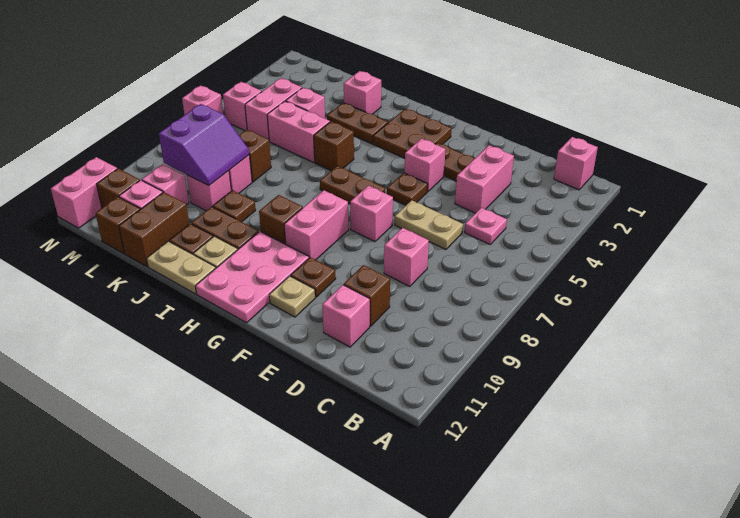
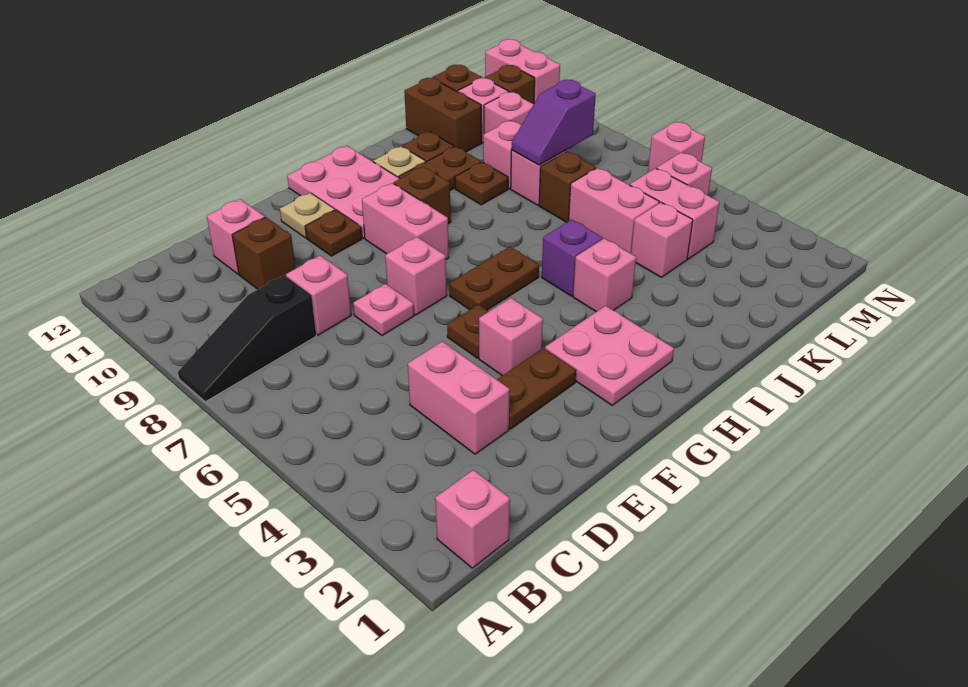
none -> black slope A8:C8 level 1 top C
pink plate C5 level 1 -> pink plate E7 level 1
tan plate D6:E6 level 1 -> none
brown plate G2:H3 level 1 -> pink plate G2:H3 level 1
brown plate I3:J3 level 1 -> none
brown brick I5 level 1 -> purple brick I5 level 1
tan plate I12:J12 level 1 -> none
pink brick J2 level 1 -> pink brick I4 level 1
pink brick J5:K5 level 1 -> pink brick K5:K6 level 1
purple slope K8:L9 level 2 top L -> purple slope K8:L8 level 2 top L

